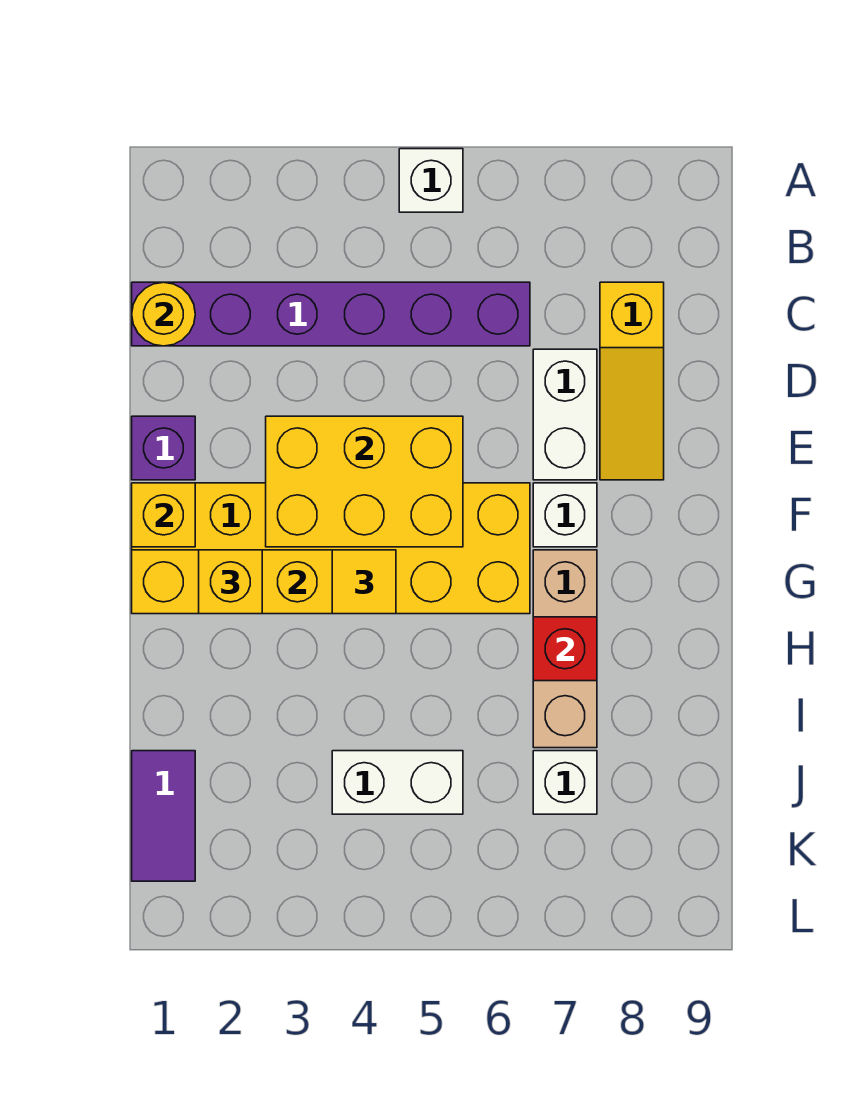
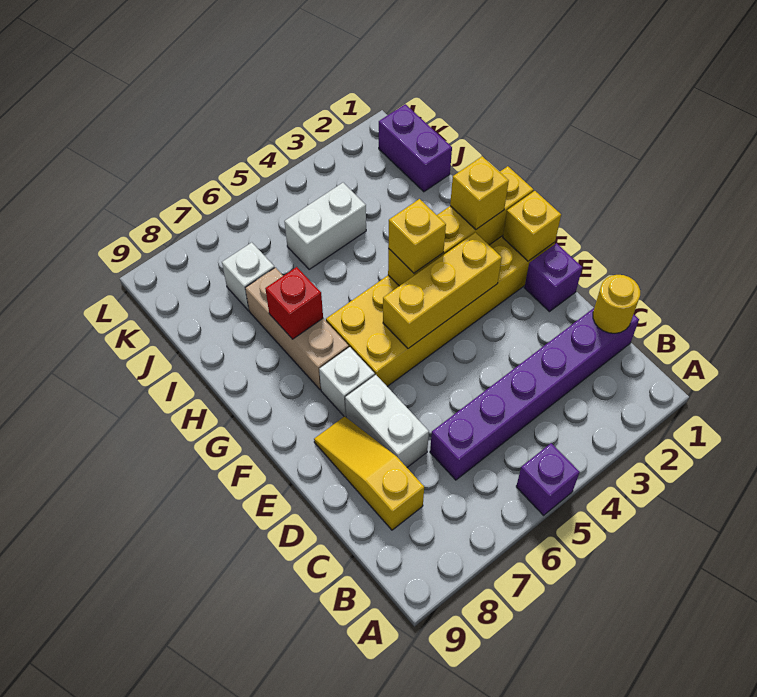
white brick A5 level 1 -> purple brick A5 level 1
yellow brick E3:F5 level 2 -> yellow brick F3:F5 level 2
yellow tile G4 level 3 -> yellow brick G4 level 3
purple tile J1:K1 level 1 -> purple brick J1:K1 level 1

